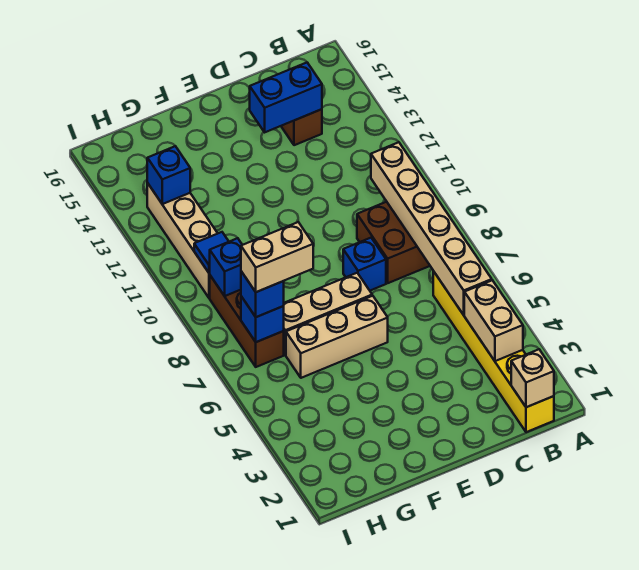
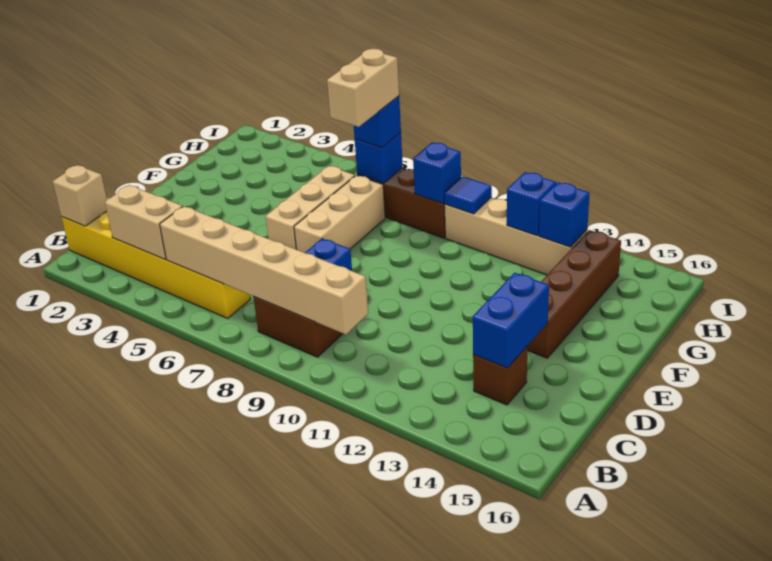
none -> brown brick E14:H14 level 1
none -> blue brick H12 level 2

